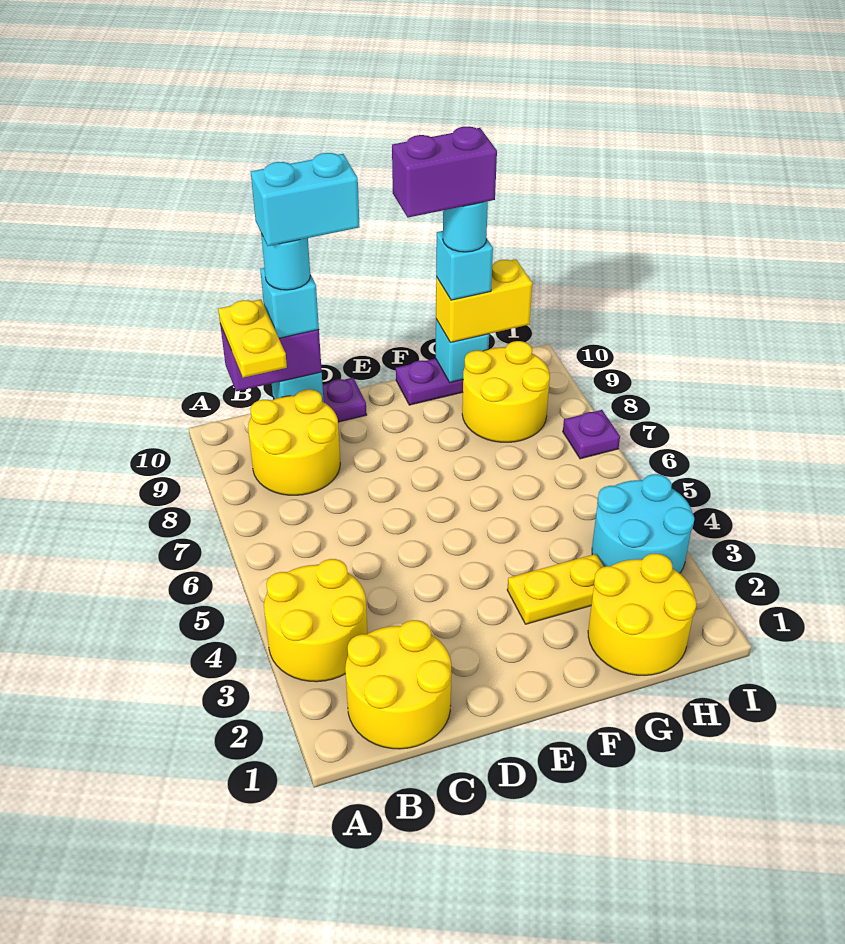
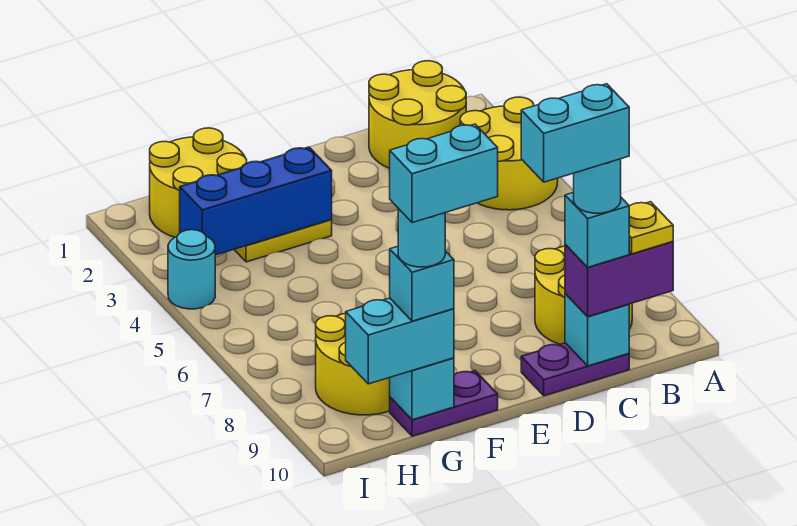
yellow plate B9:B10 level 4 -> yellow plate B10 level 4
none -> blue brick F3:H3 level 2
purple brick F10:G10 level 6 -> cyan brick F10:G10 level 6
yellow brick G10:H10 level 3 -> cyan brick G10:H10 level 3
cyan round brick H3:I4 level 1 -> cyan round brick I4 level 1
purple plate I7 level 1 -> none

